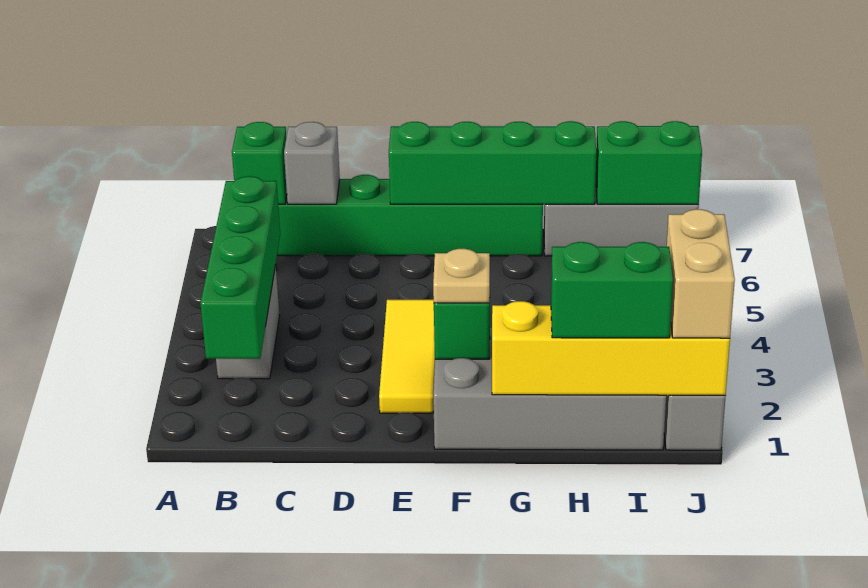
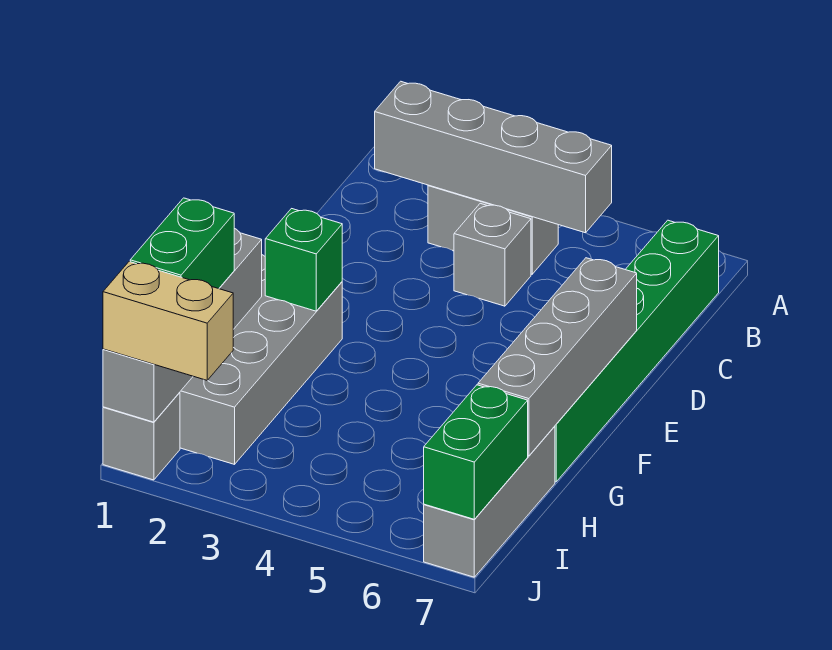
green brick B2:B5 level 2 -> grey brick B2:B5 level 2
green brick B7 level 2 -> none
grey brick C7 level 2 -> grey brick C4 level 1
yellow tile E2:E4 level 1 -> none
green brick E7:H7 level 2 -> grey brick E7:H7 level 2
tan plate F2 level 3 -> none
yellow brick G1:J1 level 2 -> grey brick G1:J1 level 2

